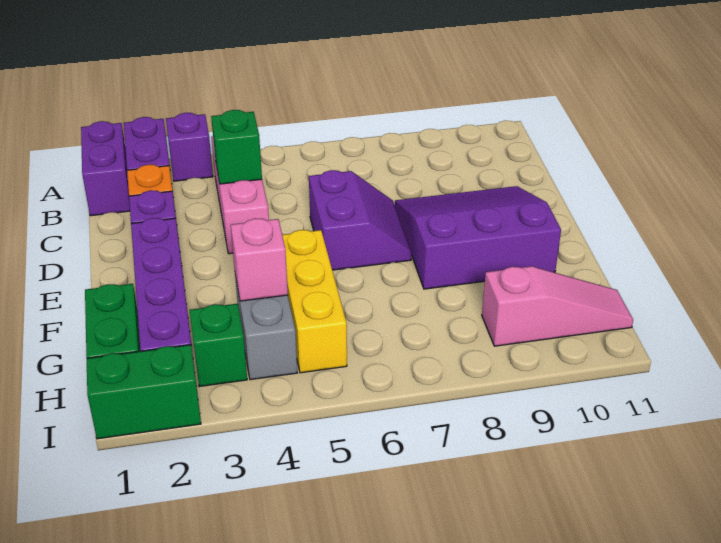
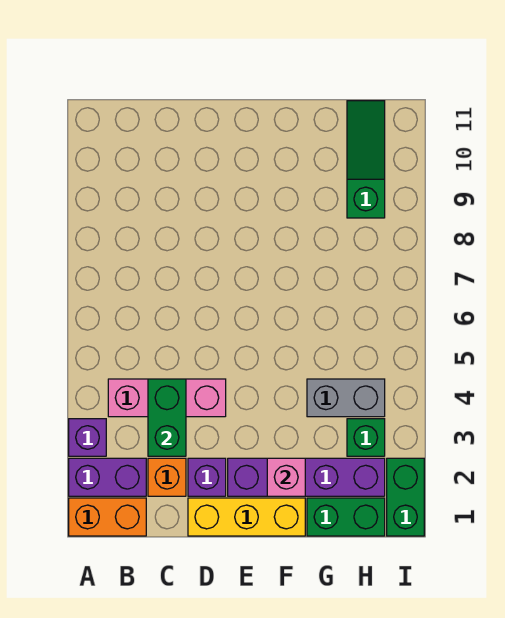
purple brick A1:B1 level 1 -> orange brick A1:B1 level 1
green brick C4 level 2 -> green brick C3:C4 level 2
purple slope D6:E7 level 1 top 6 -> none
purple slope D8:F10 level 1 top F -> none
yellow brick F5:H5 level 1 -> yellow brick D1:F1 level 1
pink brick G4 level 2 -> pink brick F2 level 2
pink slope H9:H11 level 1 top 9 -> green slope H9:H11 level 1 top 9

